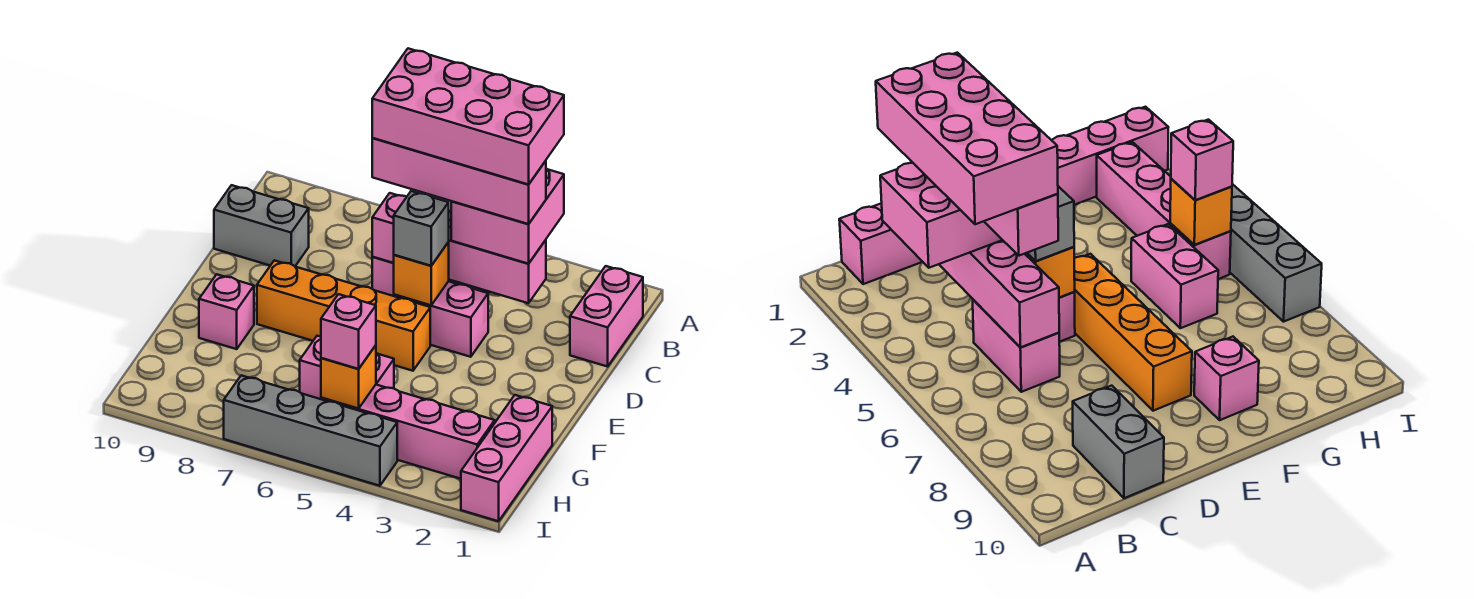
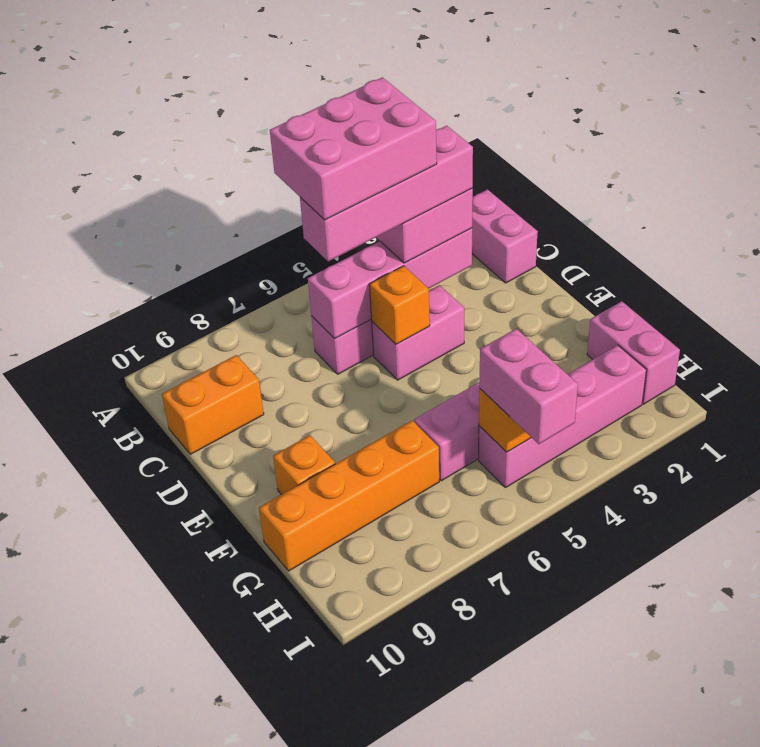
pink brick B3:C6 level 5 -> pink brick B4:C6 level 5
grey brick C9:C10 level 1 -> orange brick C9:C10 level 1
grey brick D5 level 3 -> none
orange brick E5:E8 level 1 -> orange brick G7:G10 level 1
pink brick F9 level 1 -> orange brick F9 level 1
pink brick G1:I1 level 1 -> pink brick G1:H1 level 1
pink brick H5 level 3 -> pink brick H5:I5 level 3
grey brick I4:I7 level 1 -> none

